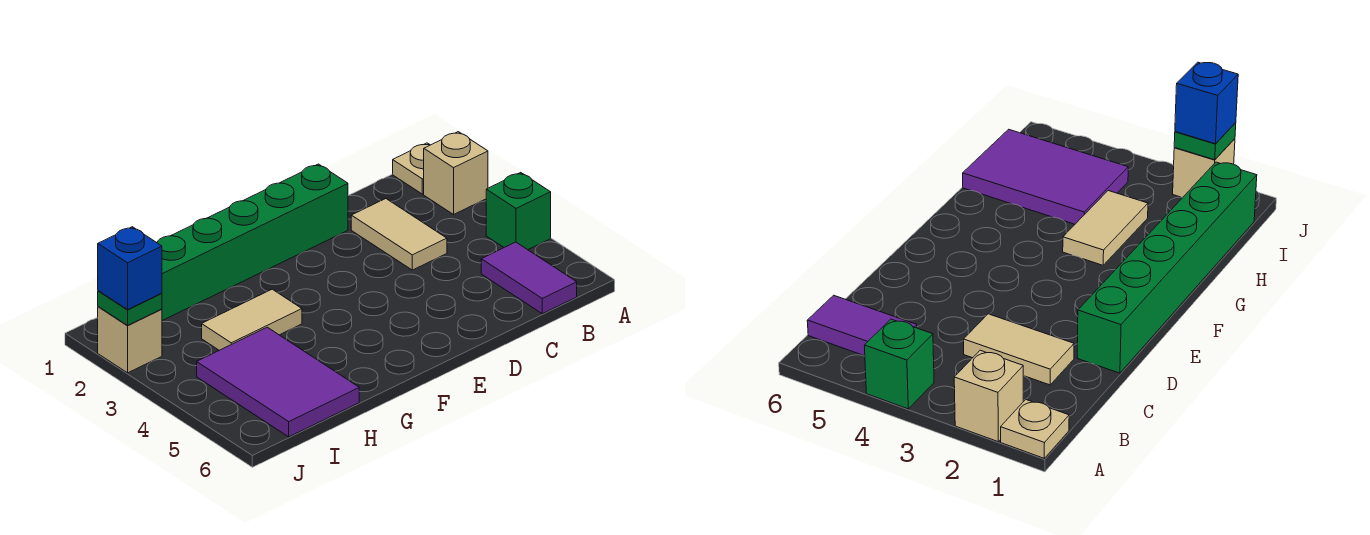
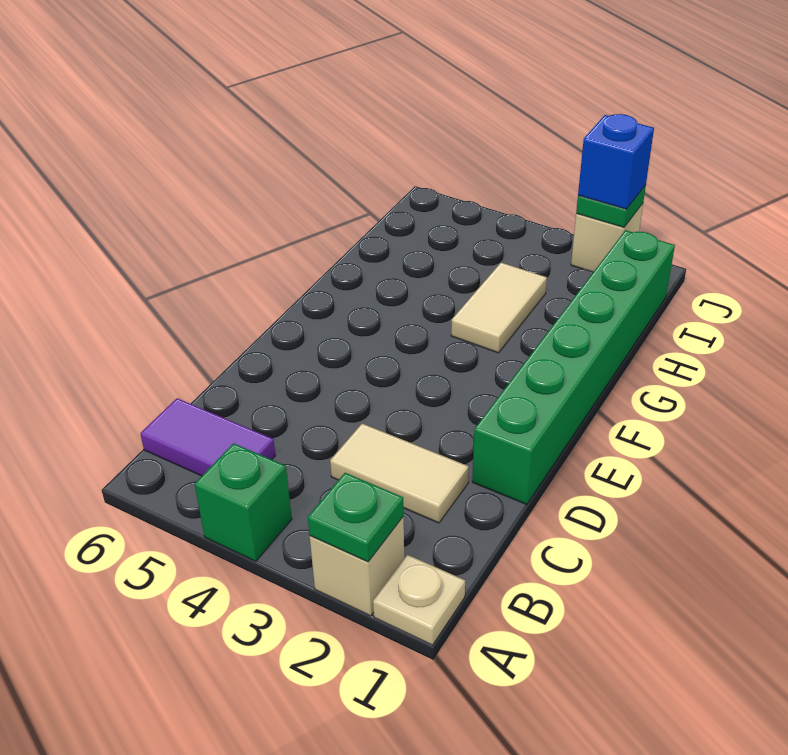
none -> green plate A2 level 2
purple tile H4:I6 level 1 -> none

